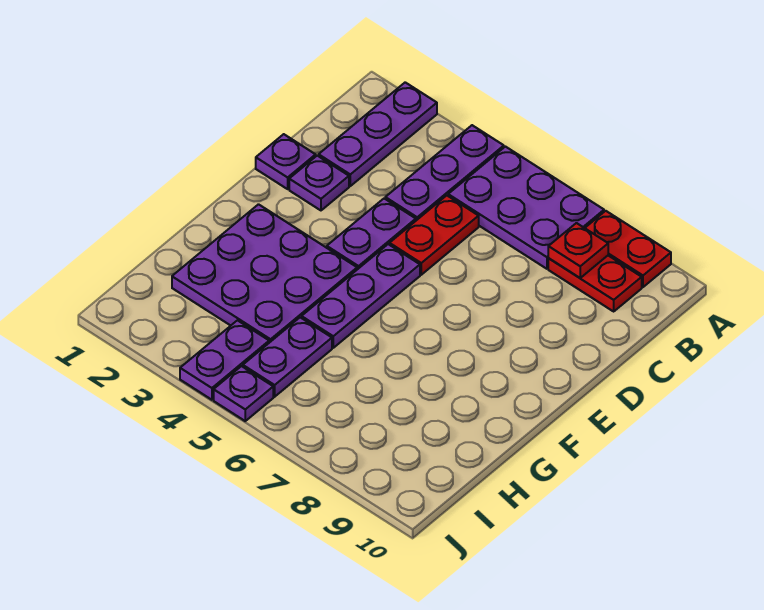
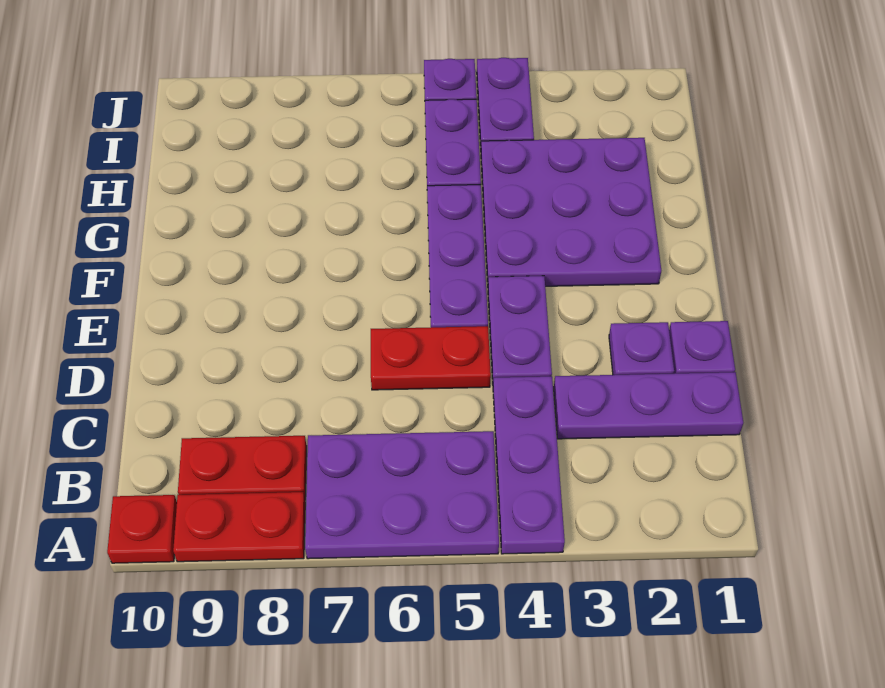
purple plate A2:C2 level 1 -> purple plate C1:C3 level 1
red plate B8 level 2 -> red plate A10 level 1
red plate C5:D5 level 1 -> red plate D5:D6 level 1

